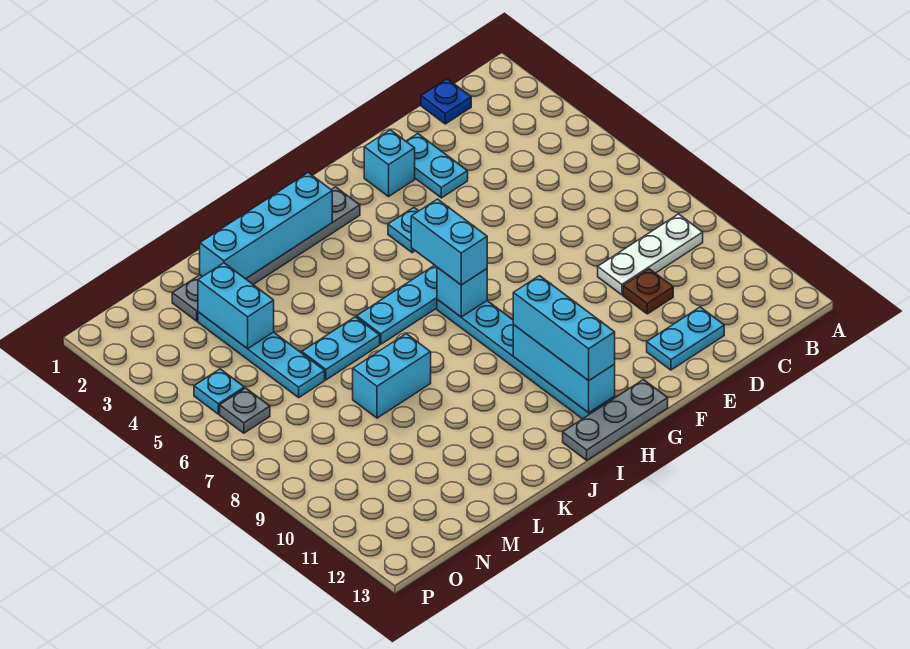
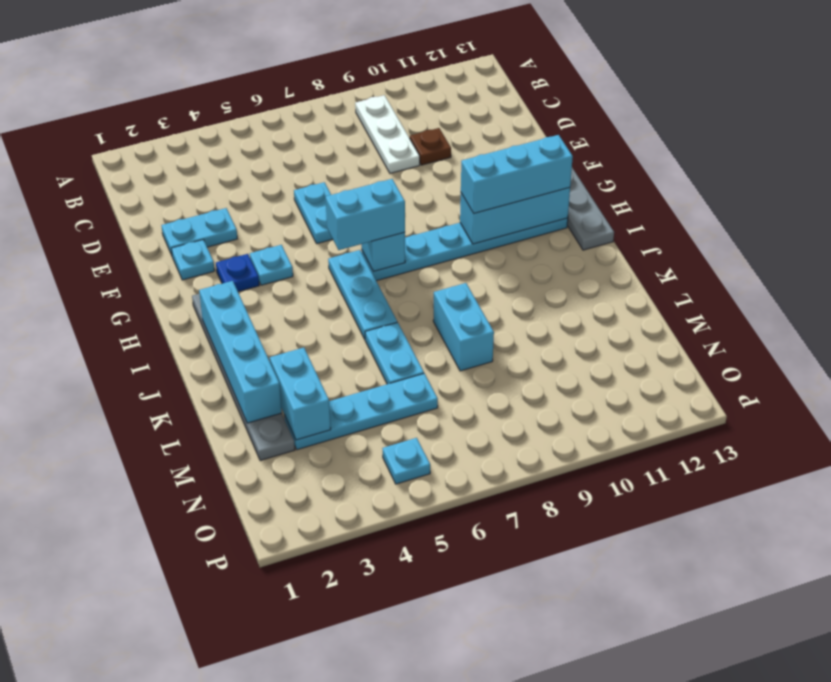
blue plate C1 level 1 -> blue plate G3 level 1
cyan plate D12:E12 level 1 -> cyan plate E6:F6 level 1
cyan brick F2 level 1 -> cyan plate F2 level 1
cyan brick M3:M4 level 2 -> cyan brick L3:M3 level 2
grey plate O6 level 1 -> none

